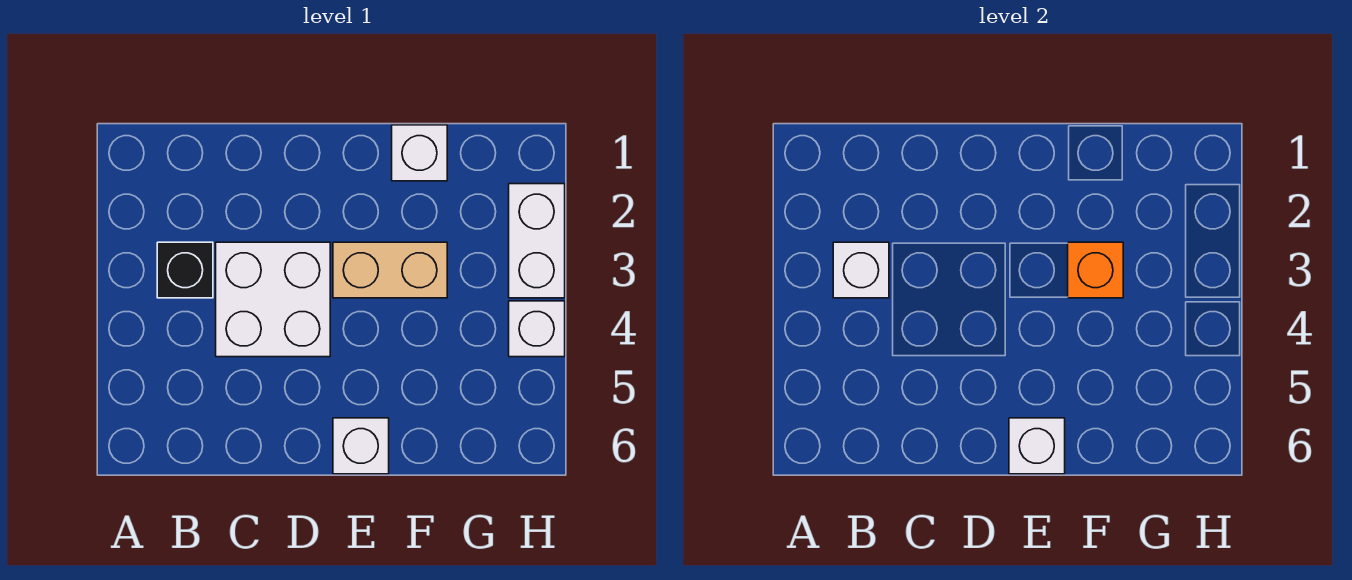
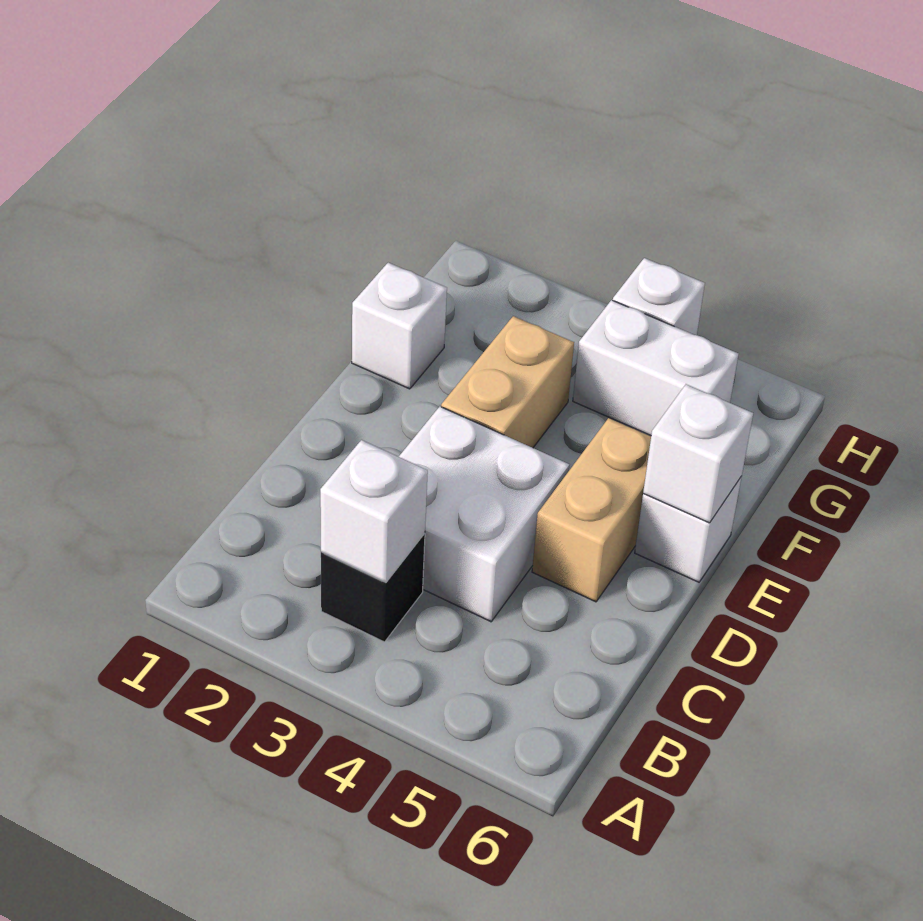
none -> tan brick D5:E5 level 1
orange brick F3 level 2 -> none
white brick H2:H3 level 1 -> white brick G4:G5 level 1

